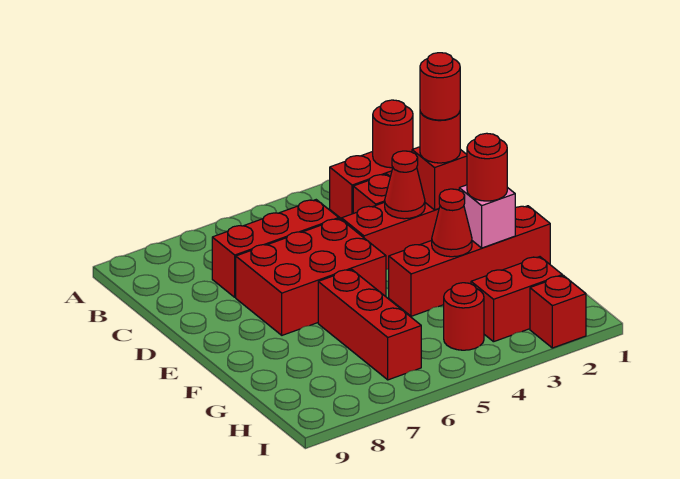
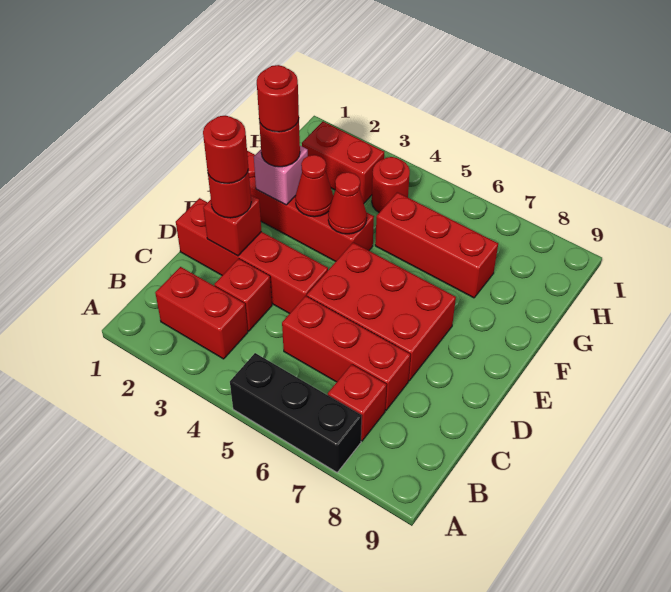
none -> black brick A5:A7 level 1
red round brick B2 level 2 -> red round brick F2 level 4
red cone D3 level 2 -> red cone F4 level 2
red brick F6:H6 level 1 -> red brick G5:G7 level 1
red brick I2 level 1 -> red brick B7 level 1

